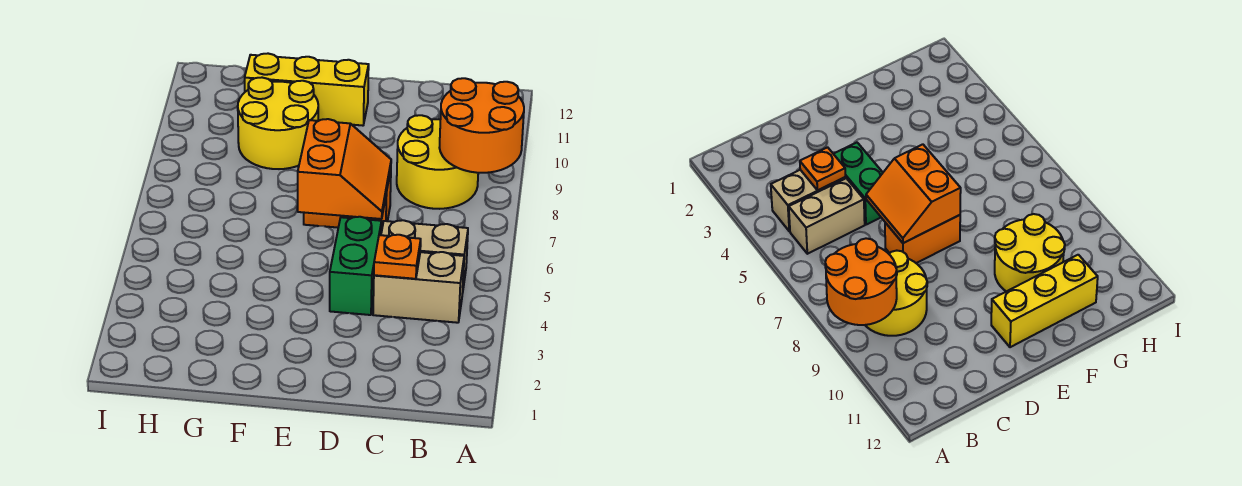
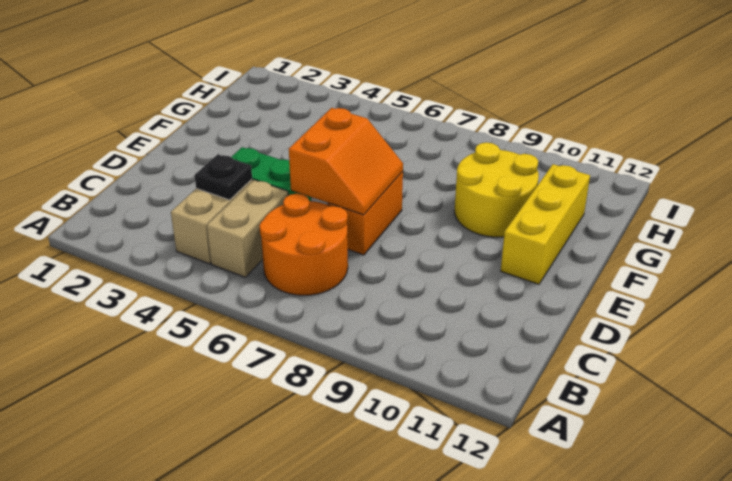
orange round brick A8:B9 level 2 -> orange round brick B6:C7 level 1
yellow round brick B8:C9 level 1 -> none
orange plate C4 level 2 -> black plate C4 level 2
orange slope D6:E7 level 2 top E -> orange slope D6:E7 level 2 top 6

